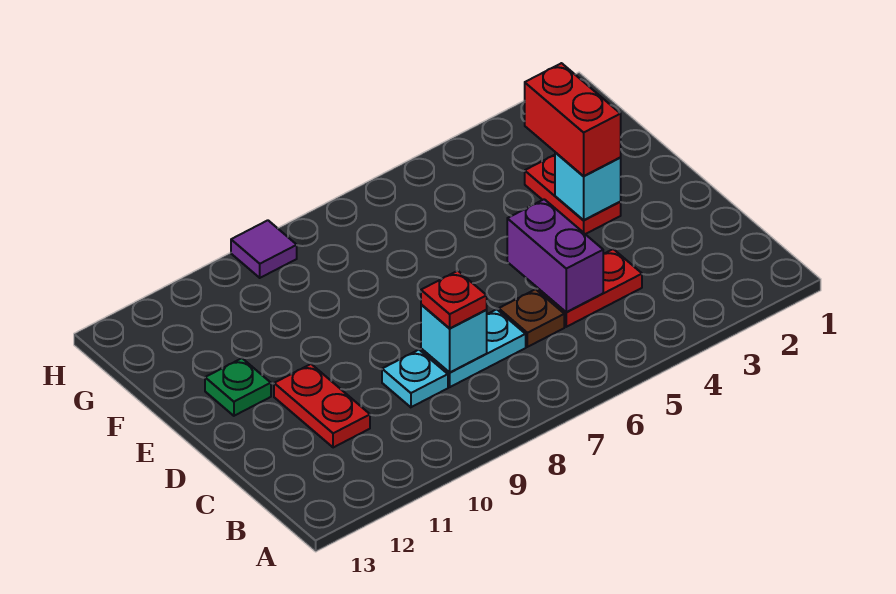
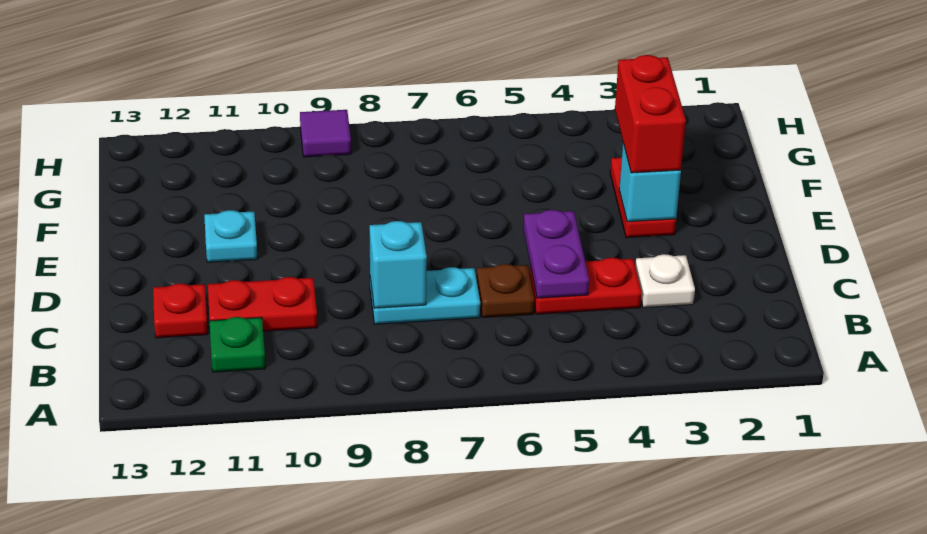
none -> white plate C3 level 1
purple brick C5:D5 level 2 -> purple plate C5:D5 level 2
red plate C8 level 3 -> red plate C12 level 1
cyan plate C9 level 1 -> cyan plate E11 level 1
red plate C11:D11 level 1 -> red plate C10:C11 level 1
green plate E12 level 1 -> green plate B11 level 1

